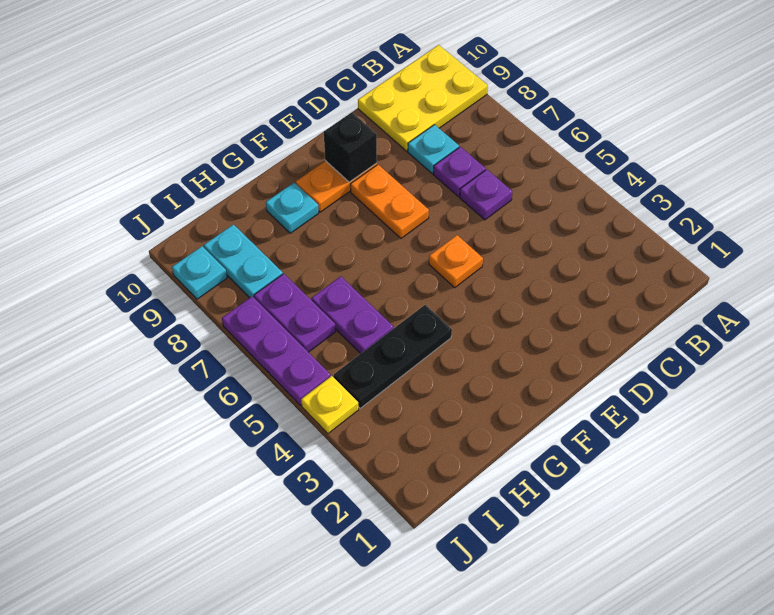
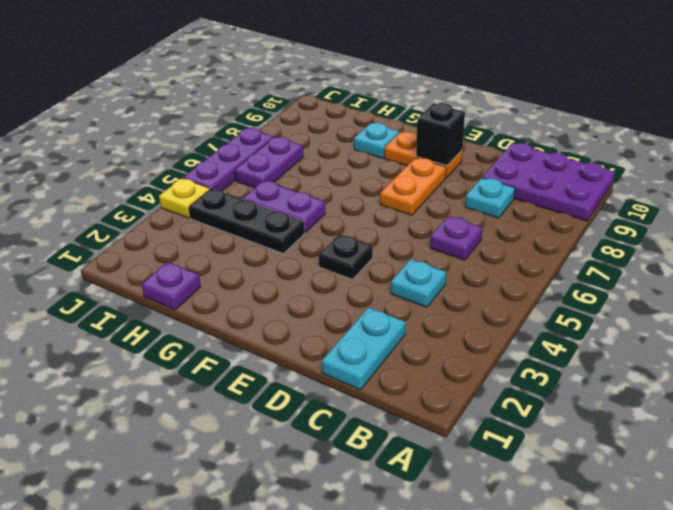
yellow plate A9:C10 level 1 -> purple plate A9:C10 level 1
purple plate C7 level 1 -> purple plate H1 level 1
none -> black plate E4 level 1
orange plate E5 level 1 -> none
purple plate H5:H6 level 1 -> purple plate G5:H5 level 1
cyan plate I8:I9 level 1 -> cyan plate C1:C2 level 1
cyan plate J9 level 1 -> cyan plate C4 level 1

